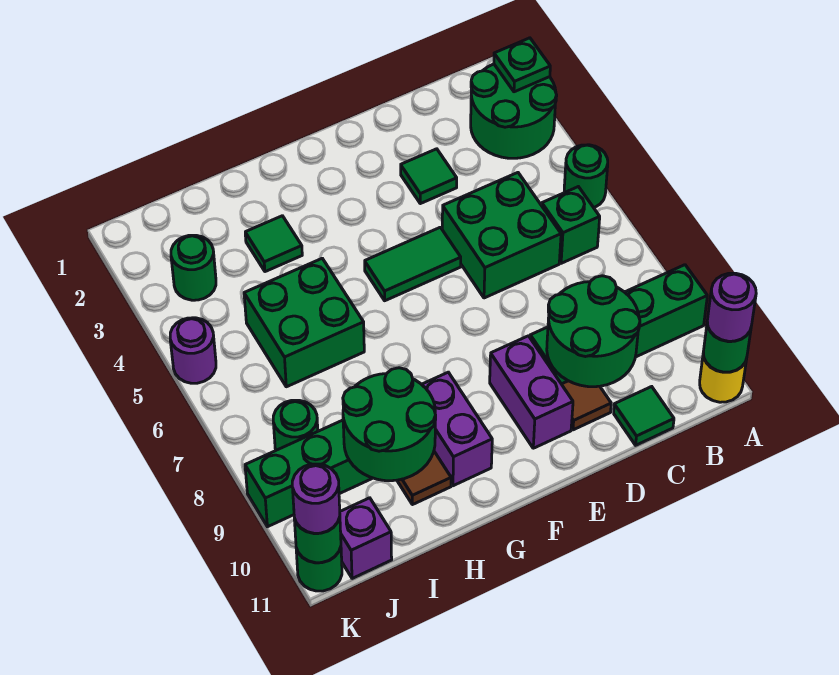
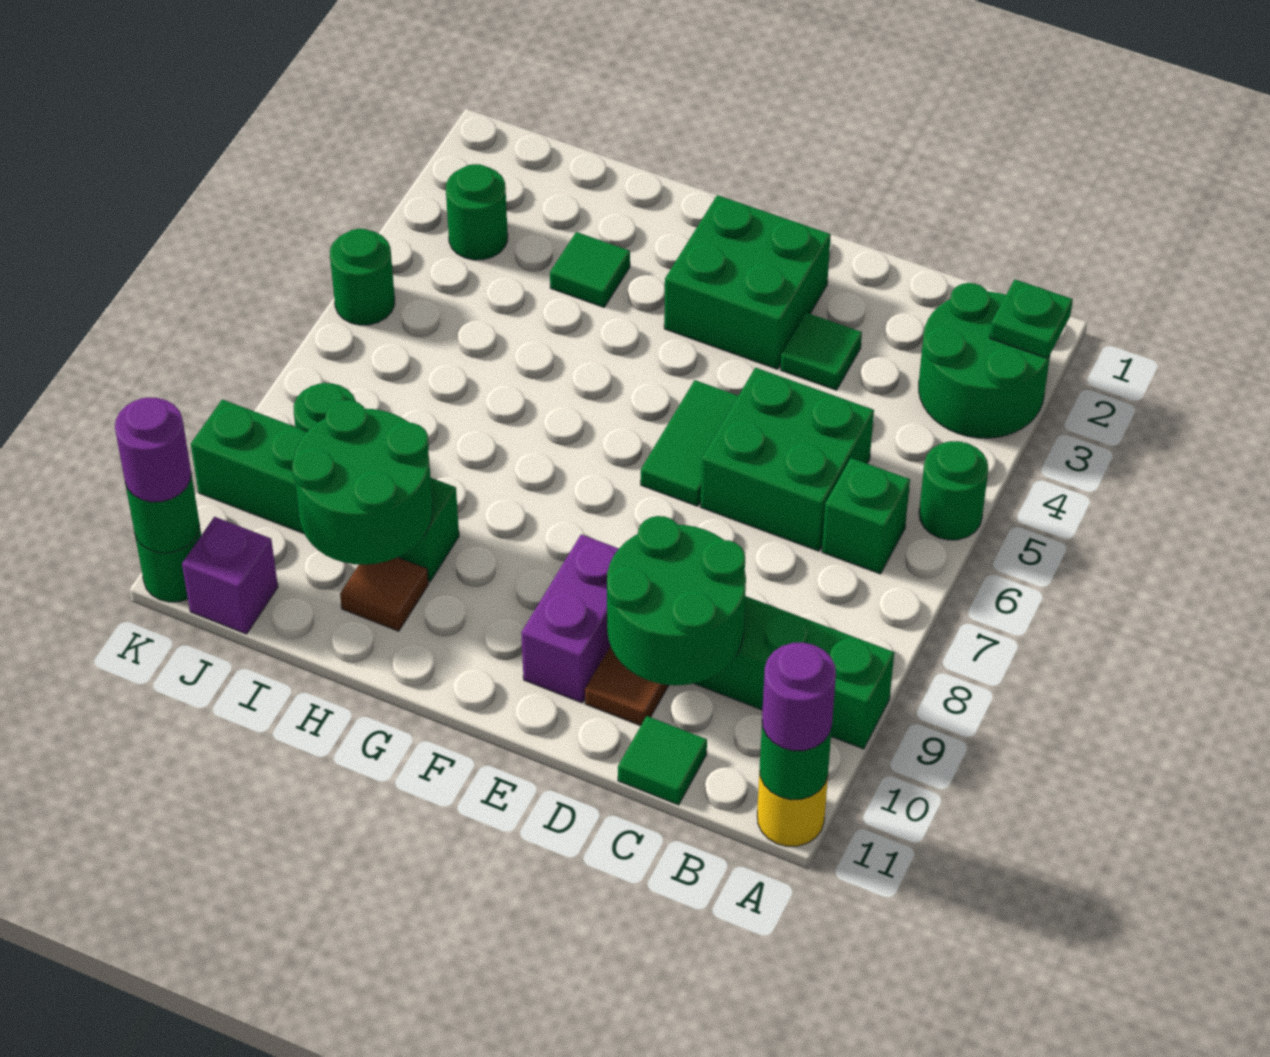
green tile E5:F5 level 1 -> green tile E5:E6 level 1
purple brick G9:G10 level 1 -> none
green brick H5:I6 level 1 -> green brick E2:F3 level 1
purple round brick K5 level 1 -> green round brick K5 level 1

